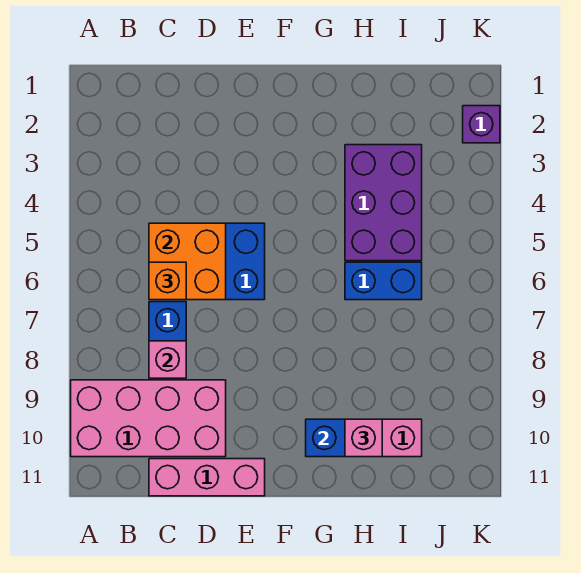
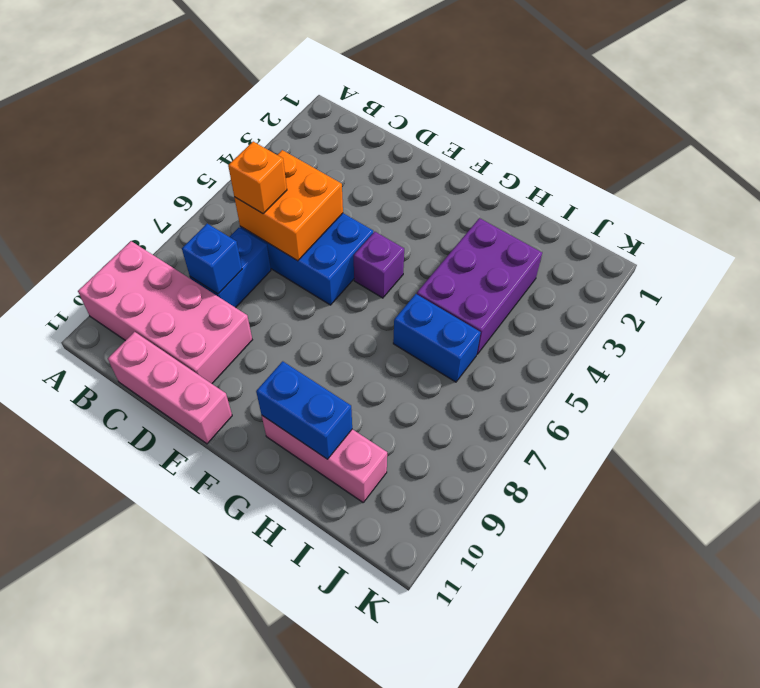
pink brick C8 level 2 -> blue brick C8 level 2
pink brick H10 level 3 -> none
purple brick K2 level 1 -> purple brick F5 level 1

